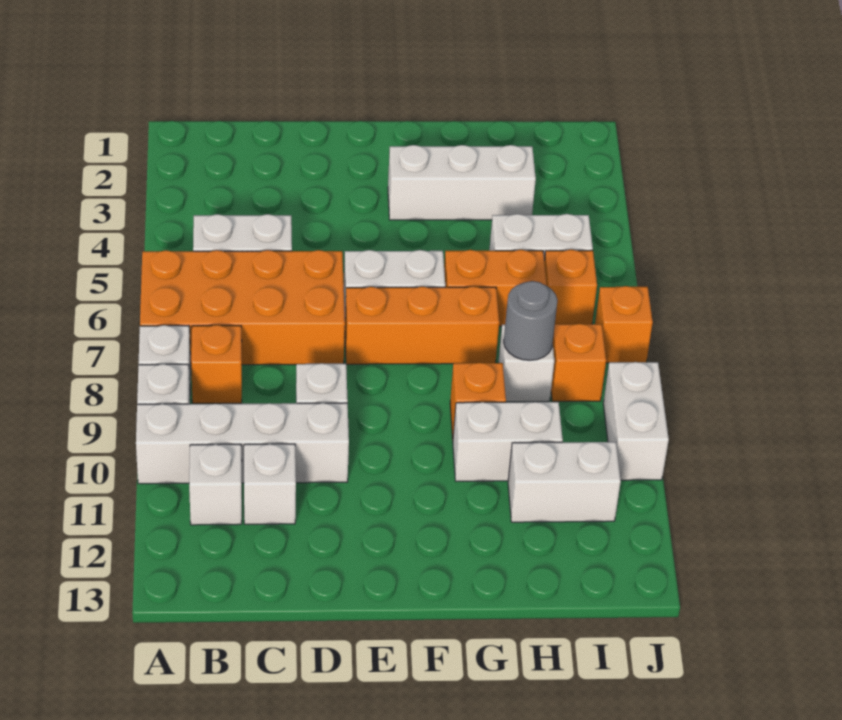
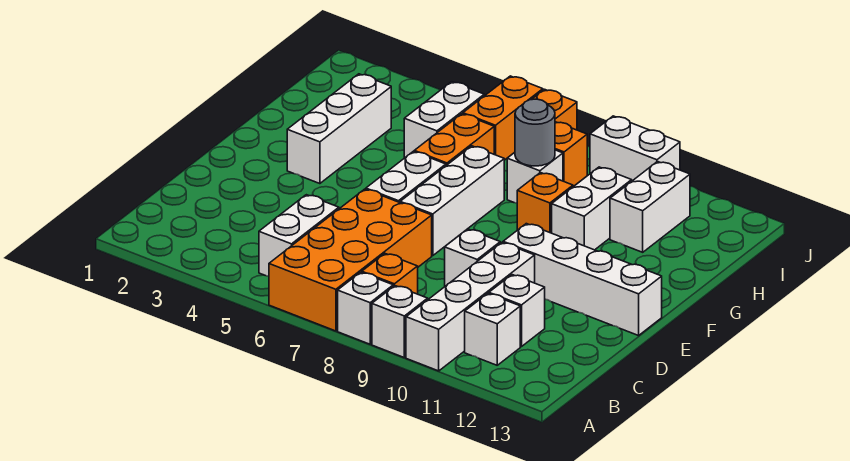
orange brick E7:G7 level 1 -> white brick E7:G7 level 1
none -> white brick E10:E13 level 1
orange brick I6 level 1 -> orange brick I6:J6 level 1

